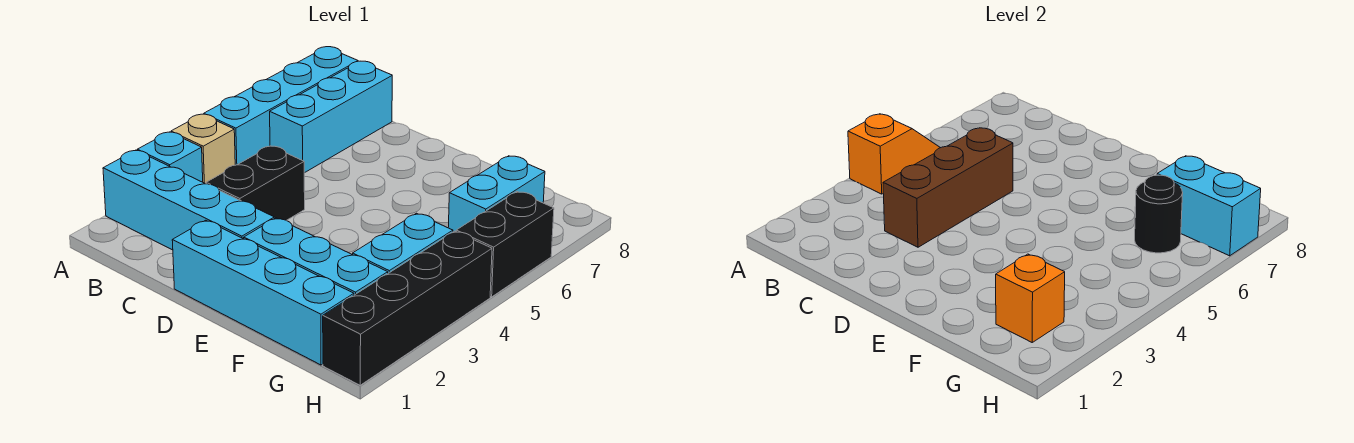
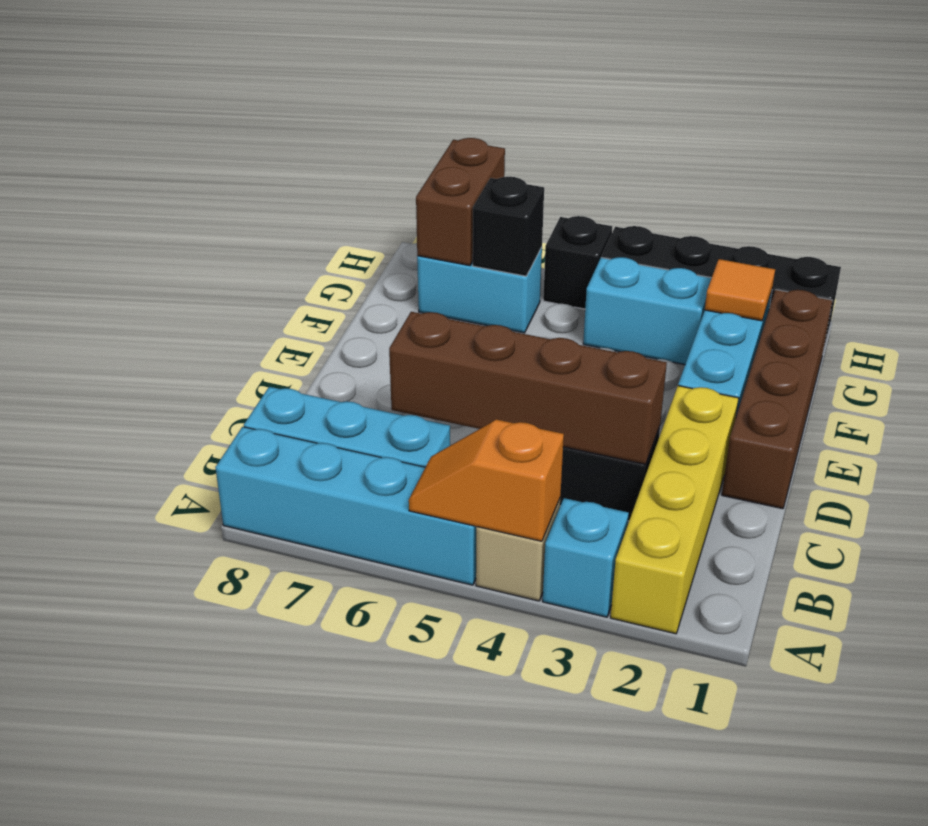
cyan brick A2:D2 level 1 -> yellow brick A2:D2 level 1
brown brick C3:C5 level 2 -> brown brick C3:C6 level 2
cyan brick D1:G1 level 1 -> brown brick D1:G1 level 1
orange brick G2 level 2 -> orange tile G2 level 2
black round brick G6 level 2 -> black brick G6 level 2
cyan brick G7:H7 level 2 -> brown brick G7:H7 level 2
black brick H5:H6 level 1 -> black brick H5 level 1

